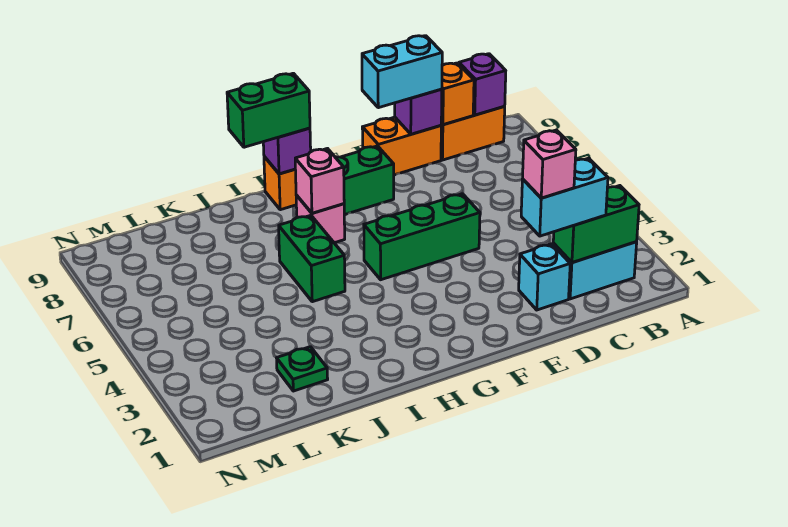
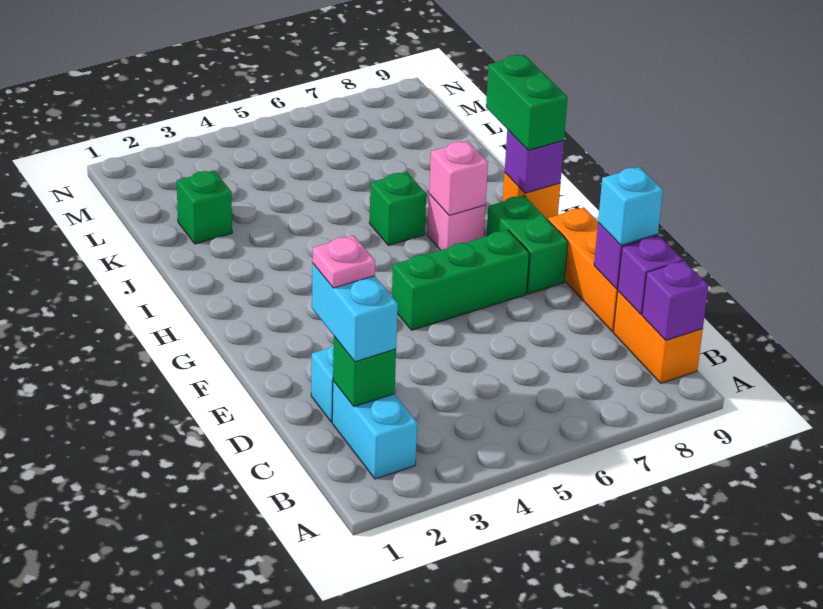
green brick B2:C2 level 2 -> green brick C2 level 2
orange brick C9 level 2 -> purple brick C9 level 2
pink brick D2 level 4 -> pink plate D2 level 4
orange brick D9:E9 level 1 -> orange brick D9:F9 level 1
cyan brick D9:E9 level 3 -> cyan brick D9 level 3
green brick E5:G5 level 1 -> green brick F5:F7 level 1
green brick I5:I6 level 1 -> green brick I6 level 1
green plate K2 level 1 -> green brick K2 level 1

